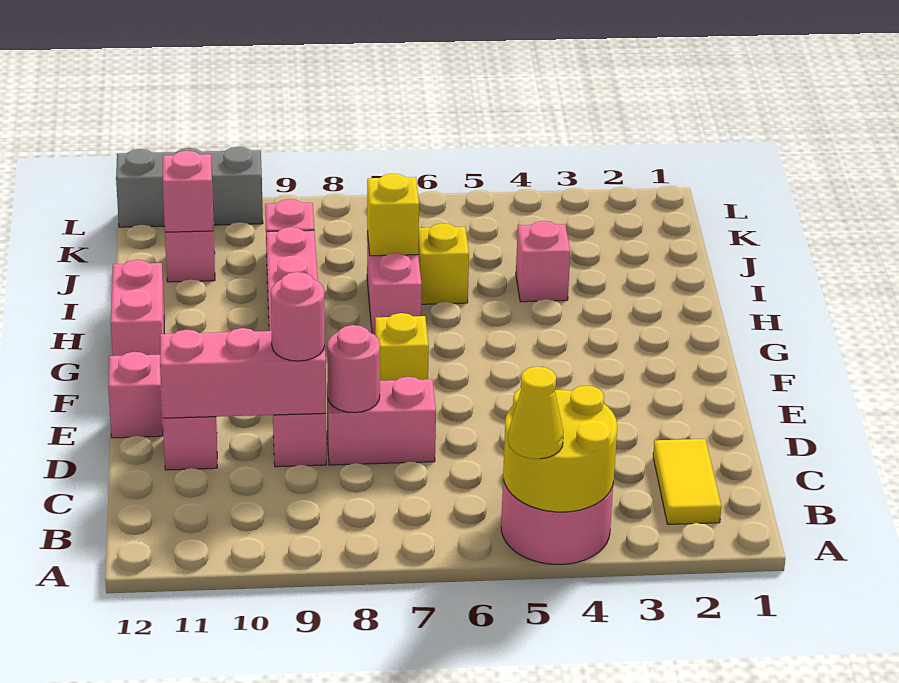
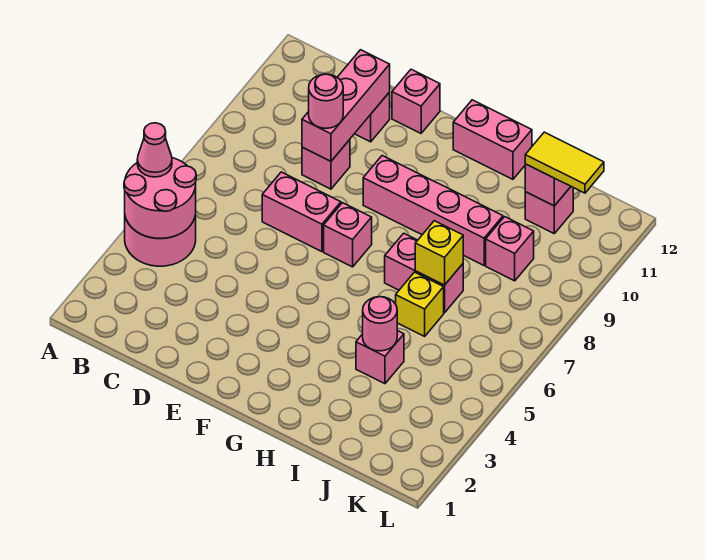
yellow round brick A4:B5 level 2 -> pink round brick A4:B5 level 2
yellow cone A5 level 3 -> pink cone A5 level 3
yellow tile B2:C2 level 1 -> yellow tile J11:K11 level 3
pink brick D7:D8 level 1 -> pink brick D7:E7 level 1
pink round brick D8 level 2 -> pink round brick I4 level 2
yellow brick F7 level 1 -> pink brick F7 level 1
grey brick L10:L12 level 1 -> none

